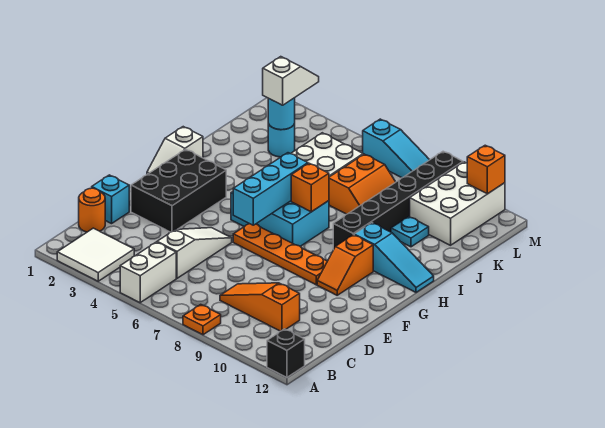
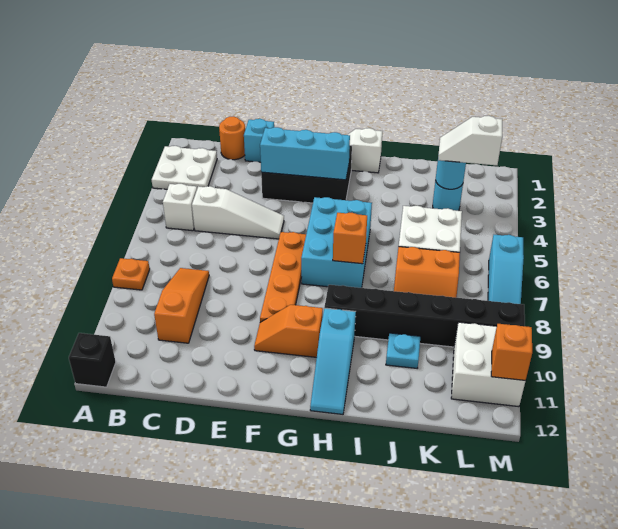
white tile A2:B3 level 1 -> white plate A2:B3 level 1
white brick A5:B5 level 1 -> white brick B5 level 1
cyan brick F6:H6 level 2 -> cyan brick E3:G3 level 2
white slope K3:L3 level 3 top K -> white slope K3:L3 level 3 top L
white brick K10:M11 level 1 -> white brick L10:M11 level 1

